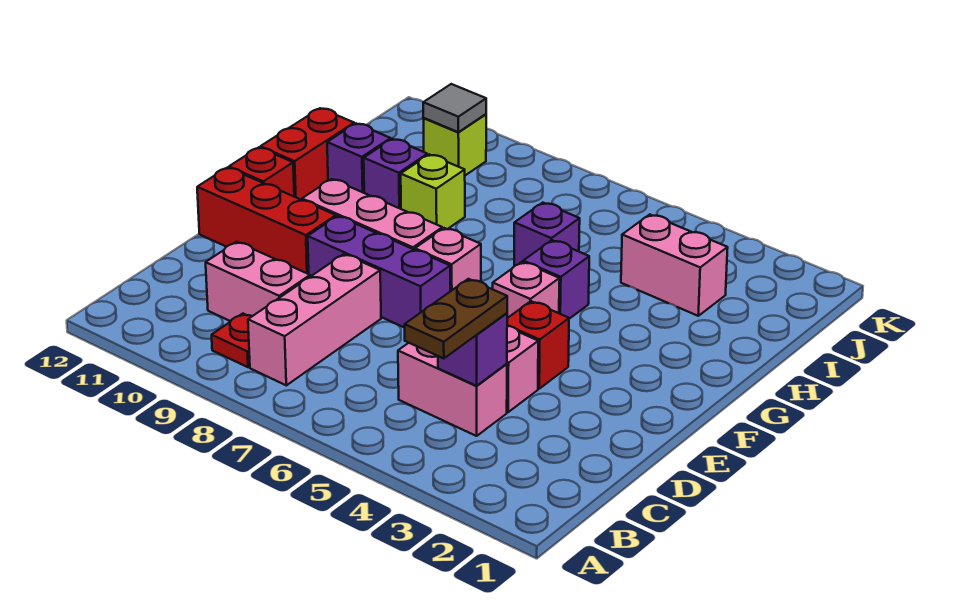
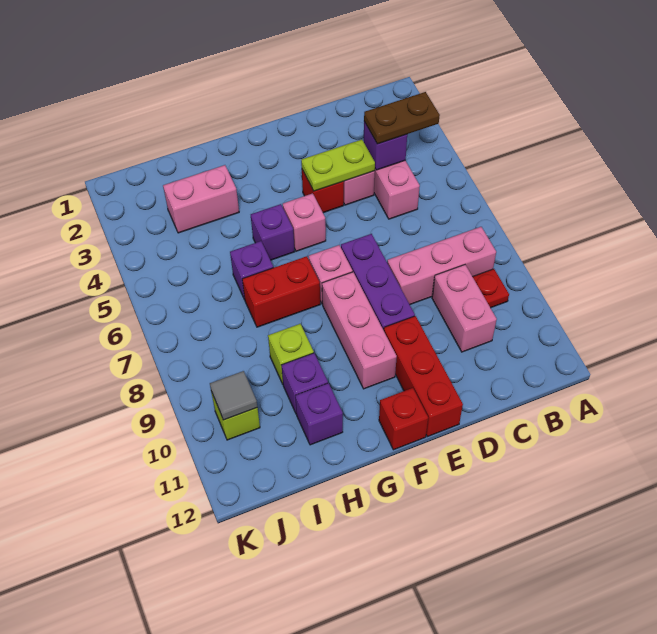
none -> lime plate D4:E4 level 2
red brick G12:H12 level 1 -> red brick G7:H7 level 1
pink brick I3:I4 level 1 -> pink brick H3:I3 level 1

